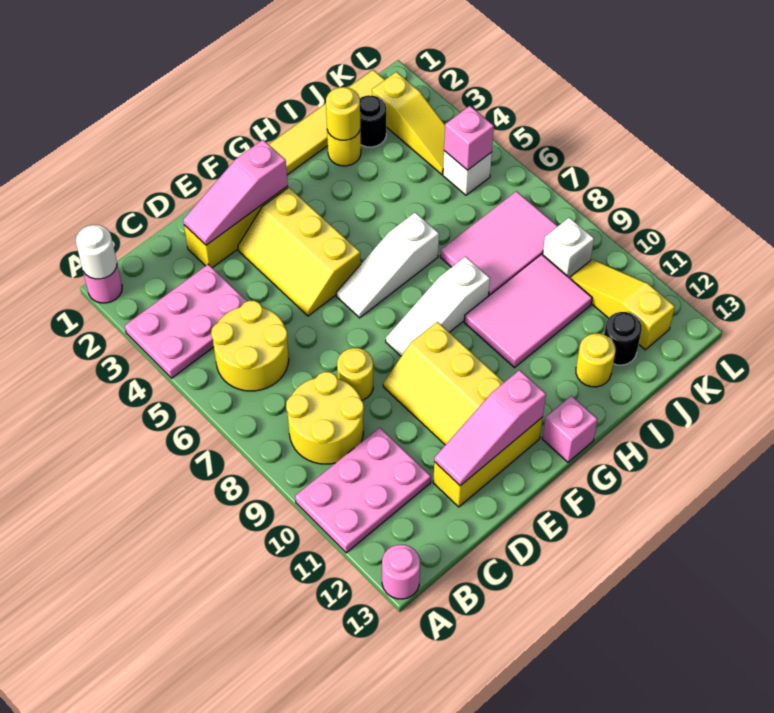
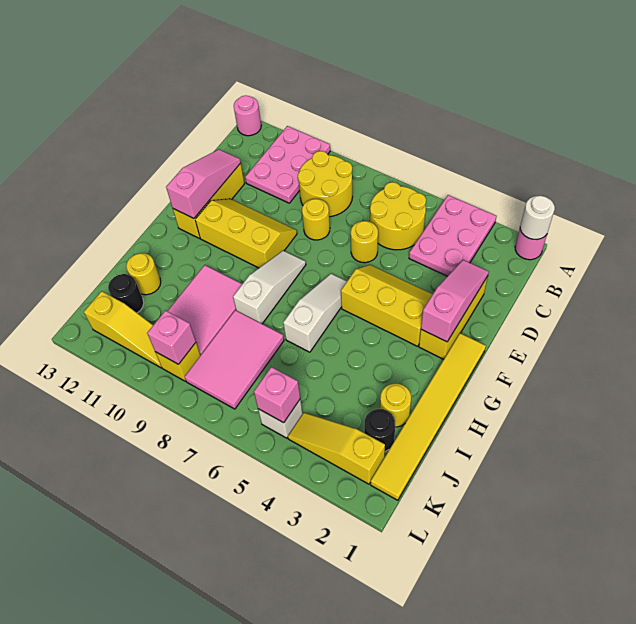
pink brick G13 level 1 -> pink brick K9 level 2
yellow round brick I2 level 2 -> yellow round brick D6 level 1
white brick K9 level 1 -> yellow brick K9 level 1

